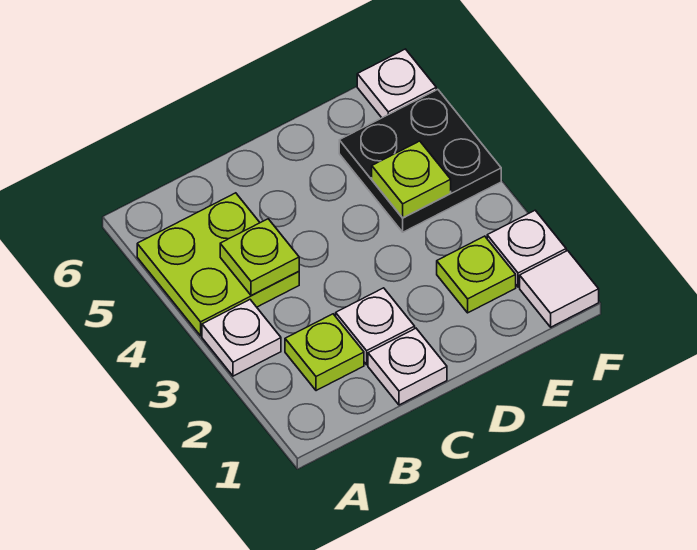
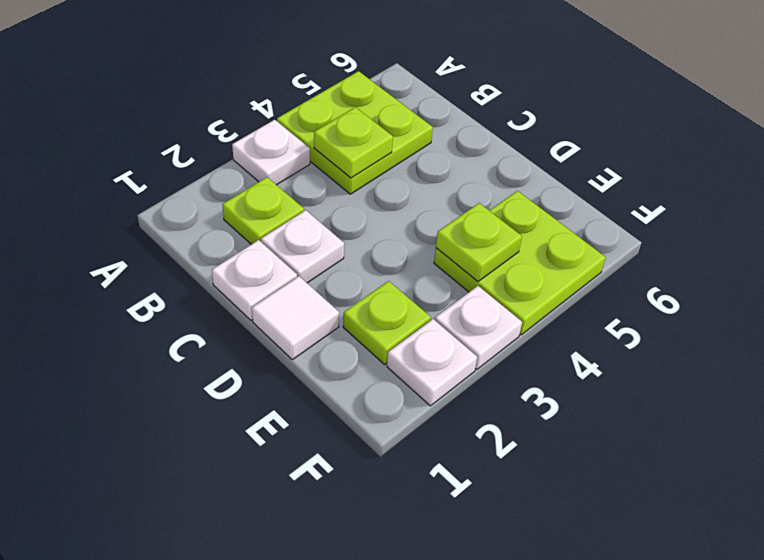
black plate E4:F5 level 1 -> lime plate E4:F5 level 1
white tile F1 level 1 -> white tile D1 level 1
white plate F6 level 1 -> white plate F3 level 1

